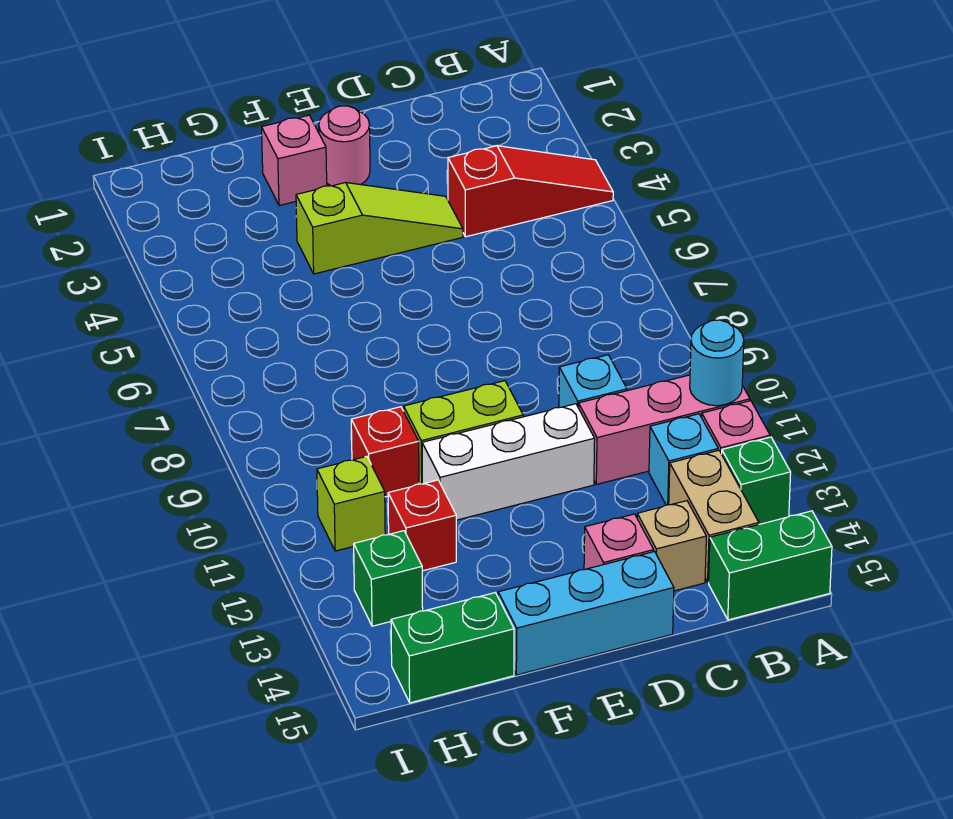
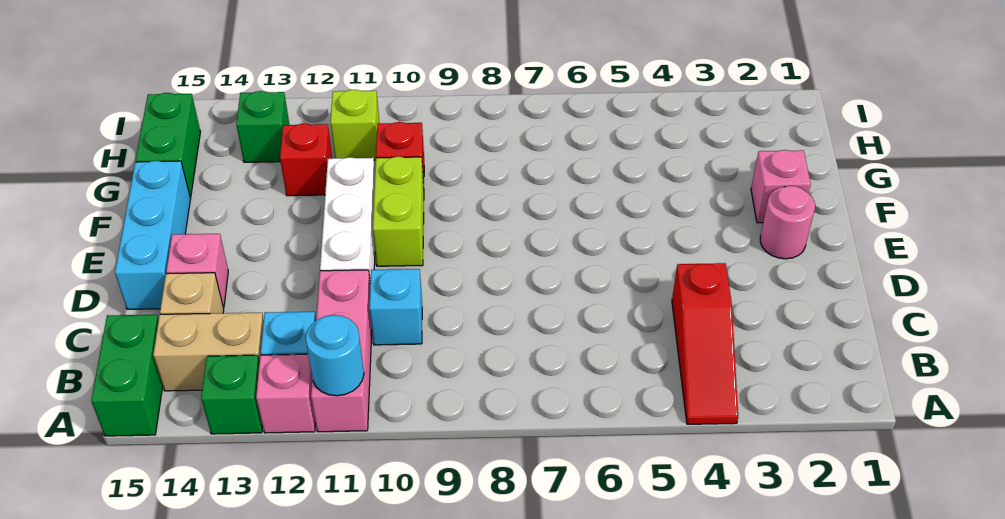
lime slope D4:F4 level 1 top F -> none

